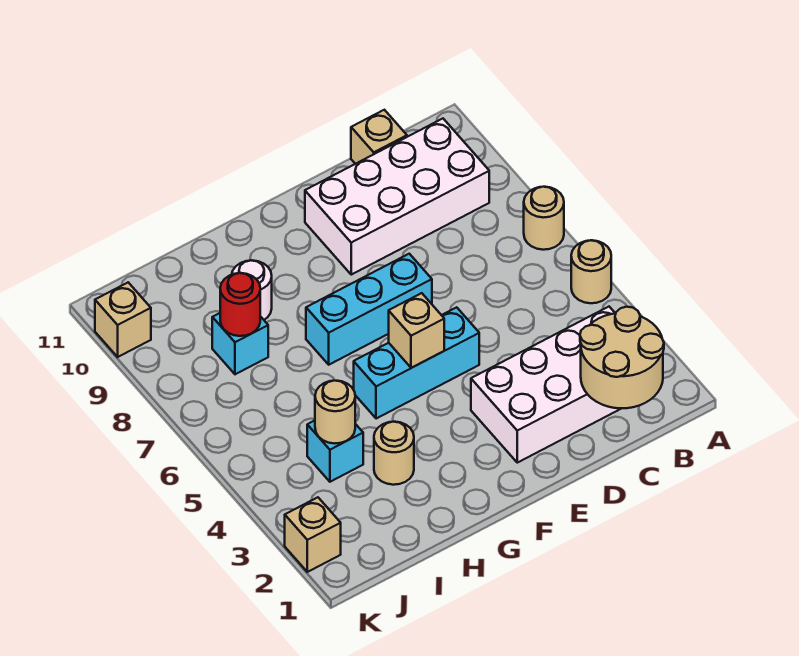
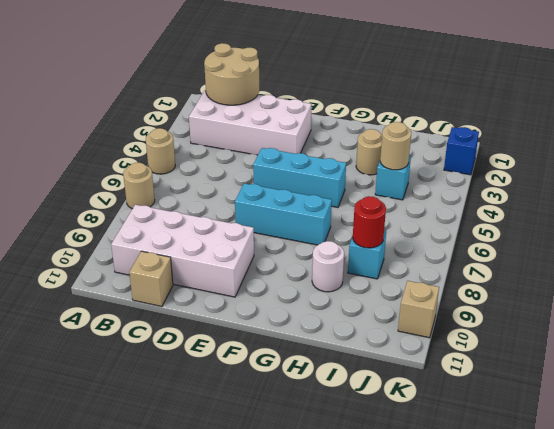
tan brick F5 level 2 -> none
tan brick K2 level 1 -> blue brick K2 level 1

